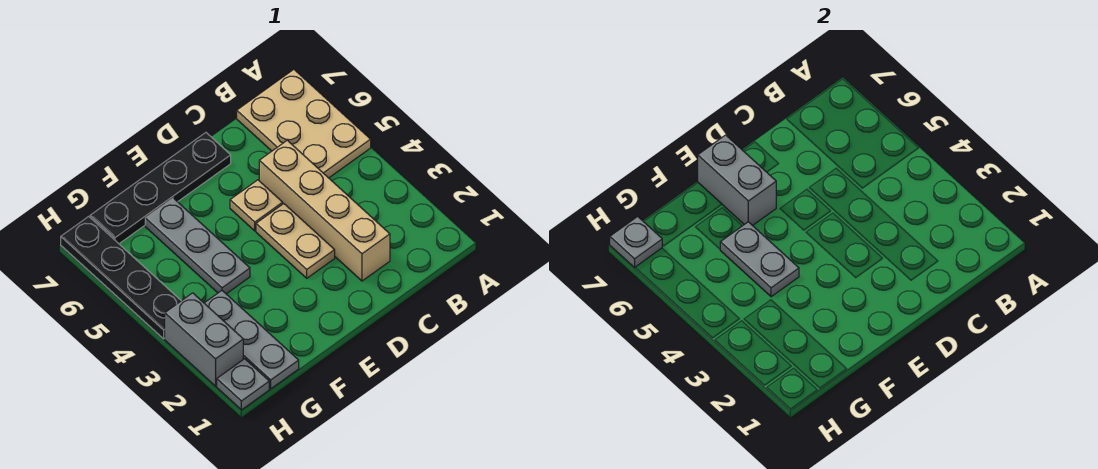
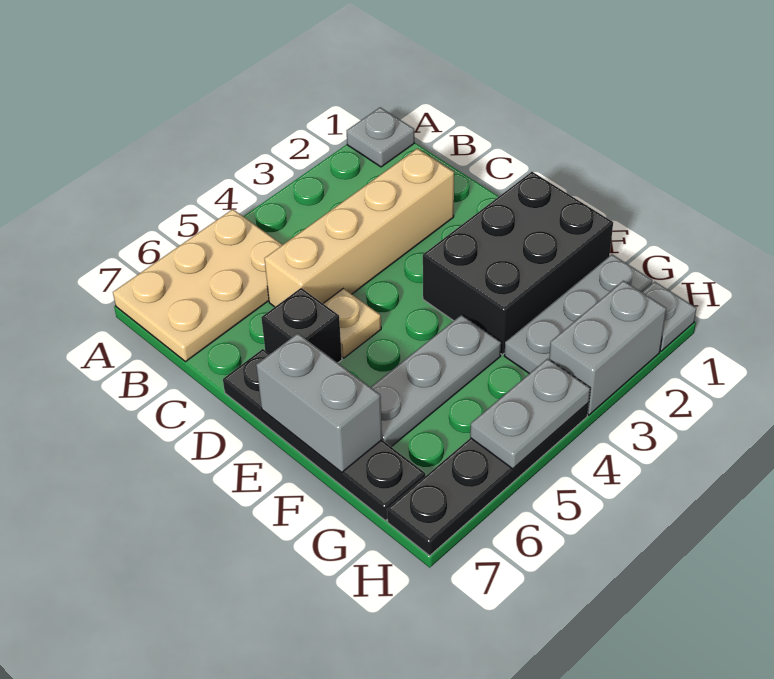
tan plate D3:D4 level 1 -> none
none -> black brick D6 level 1
none -> black brick E1:F3 level 1
grey brick E6:E7 level 2 -> grey brick E7:F7 level 2
grey plate F4:F5 level 2 -> grey plate H4:H5 level 2
grey plate H7 level 2 -> grey plate A1 level 1

